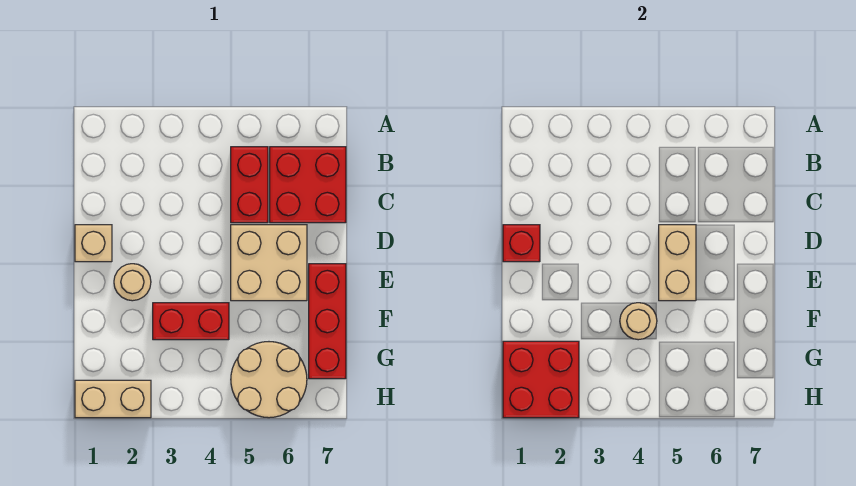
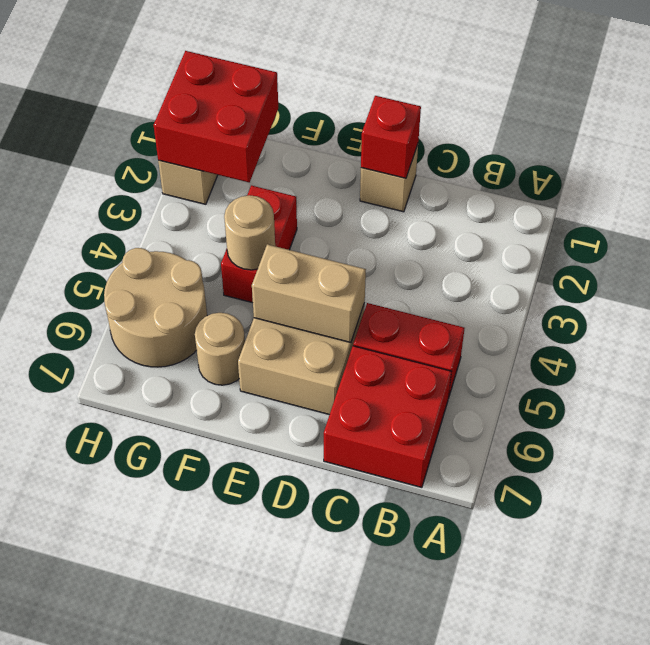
tan round brick E2 level 1 -> tan round brick F6 level 1
red brick E7:G7 level 1 -> none

